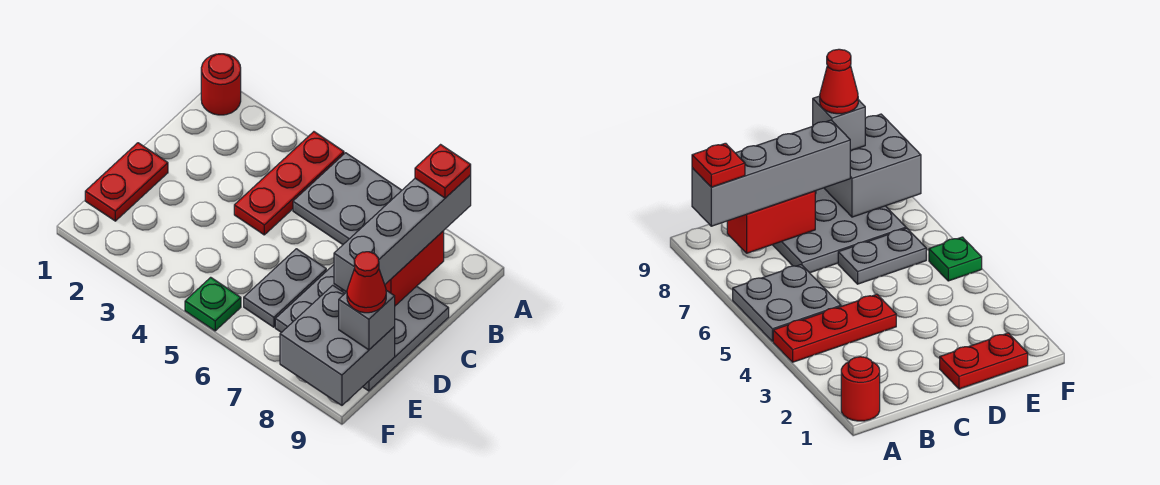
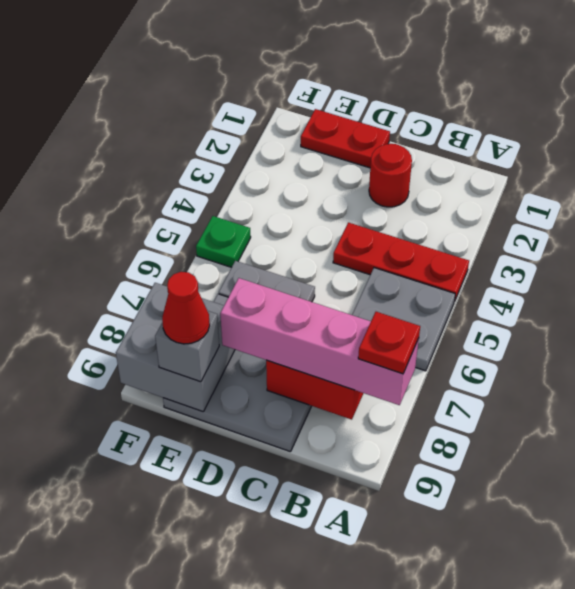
red round brick A1 level 1 -> red round brick C2 level 1
grey brick A8:D8 level 3 -> pink brick A8:D8 level 3

